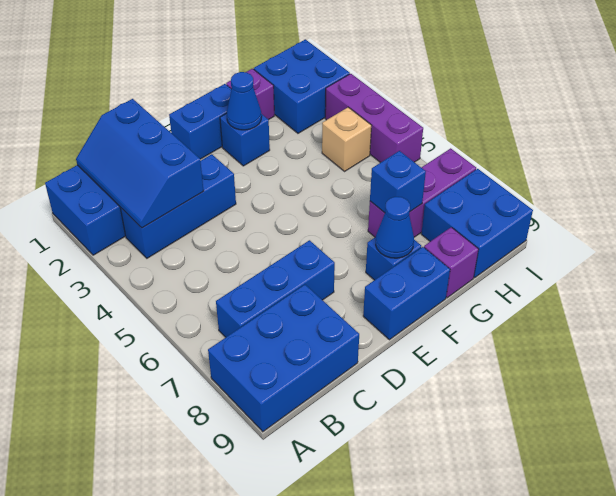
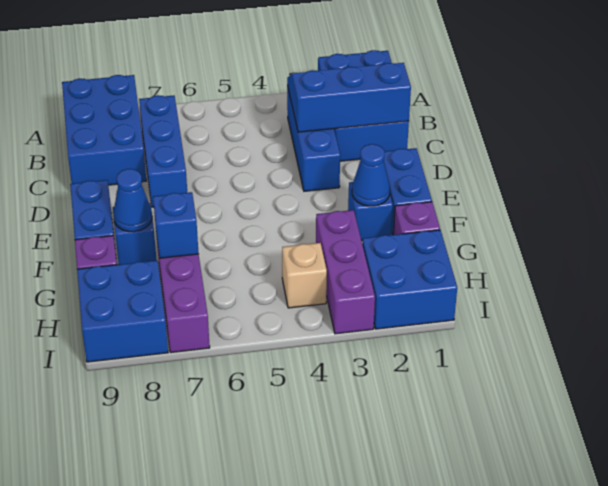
purple brick I3:I5 level 1 -> purple brick G3:I3 level 1

